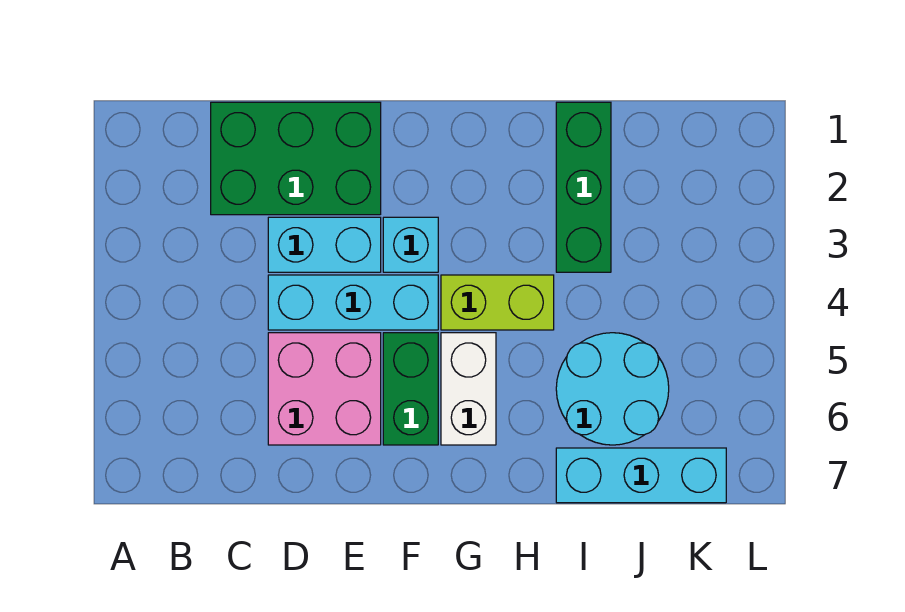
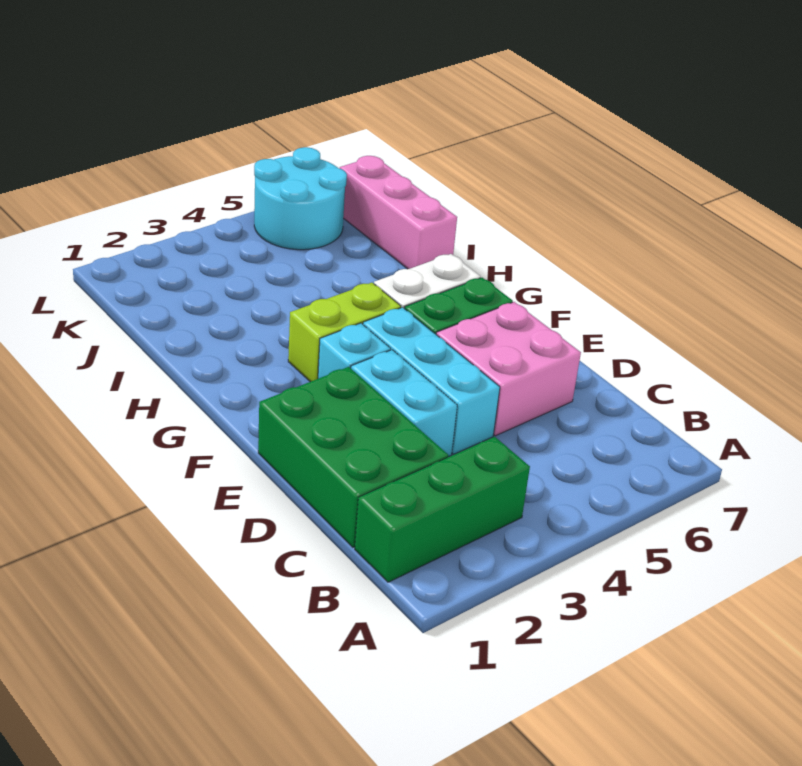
lime brick G4:H4 level 1 -> lime brick G3:G4 level 1
green brick I1:I3 level 1 -> green brick B1:B3 level 1
cyan round brick I5:J6 level 1 -> cyan round brick K5:L6 level 1
cyan brick I7:K7 level 1 -> pink brick I7:K7 level 1

